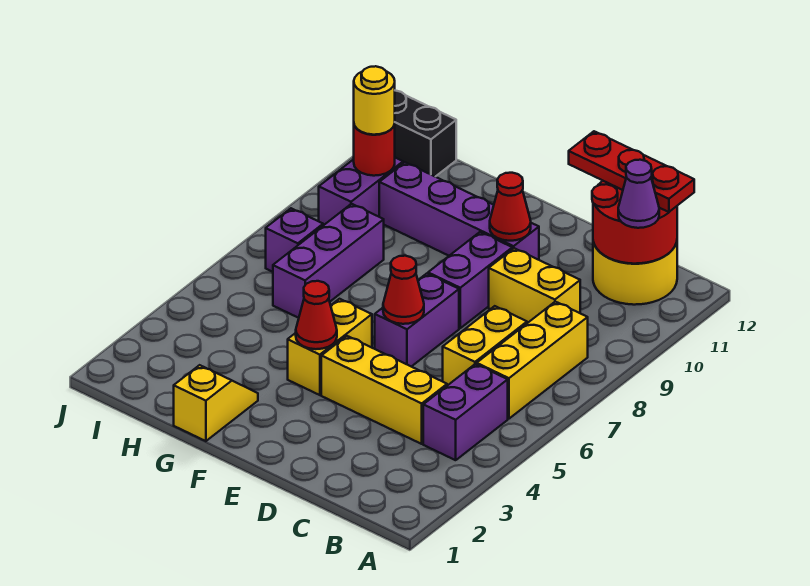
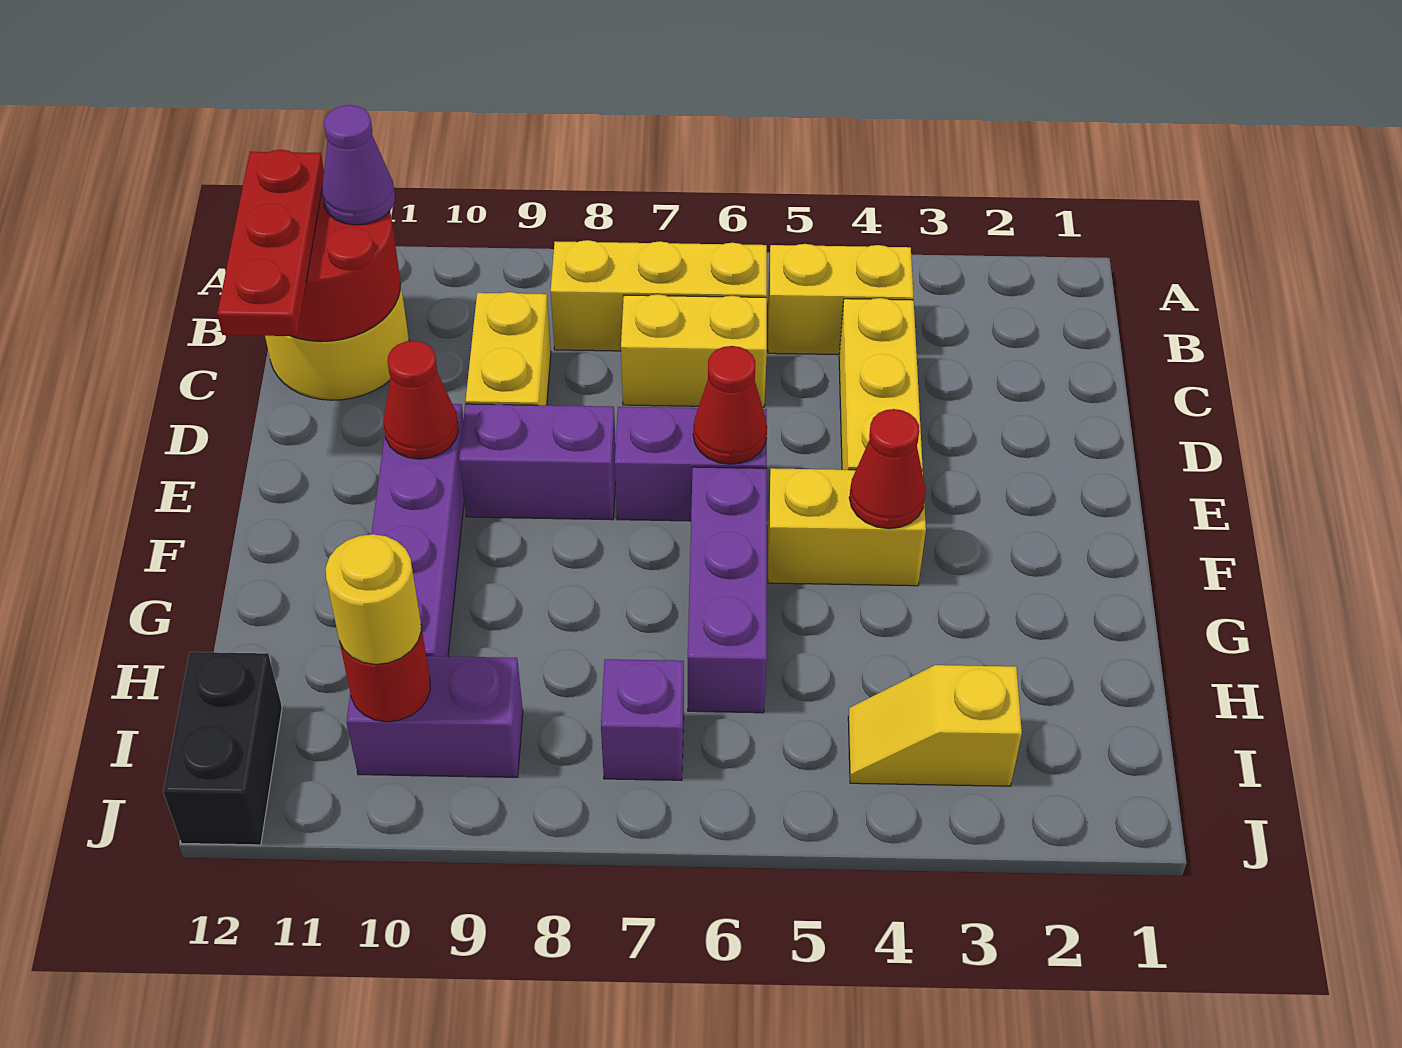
purple brick B4:B5 level 1 -> yellow brick B4:B5 level 1
yellow slope G1:G2 level 1 top 1 -> yellow slope I3:I4 level 1 top 3
purple brick H6:H8 level 1 -> purple brick F6:H6 level 1

